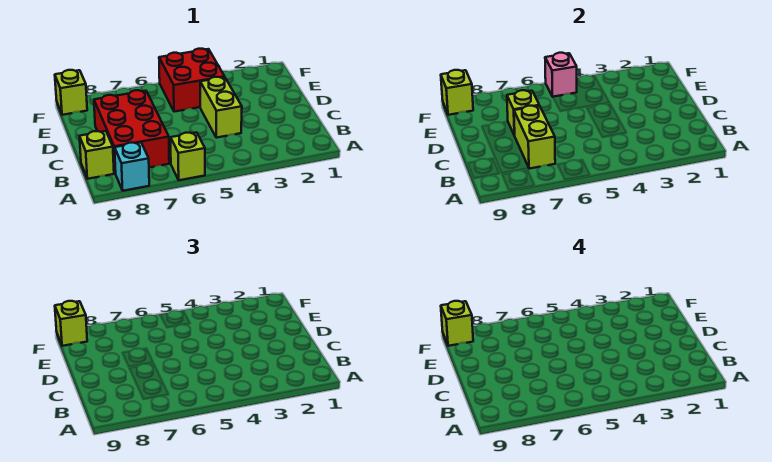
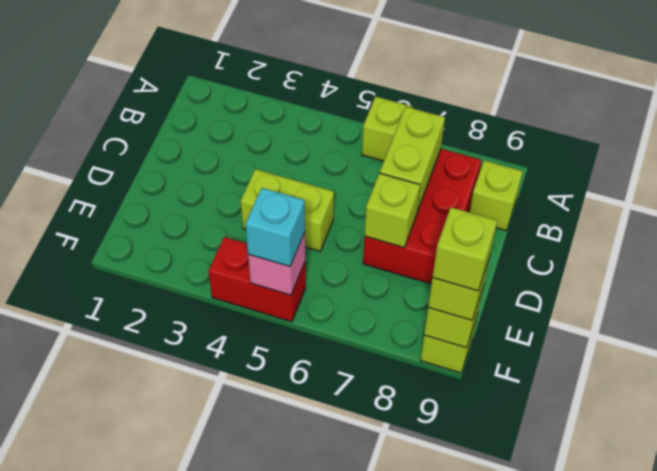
cyan brick A8 level 1 -> cyan brick F5 level 3
lime brick C4:D4 level 1 -> lime brick D4:D5 level 1
red brick E4:F5 level 1 -> red brick F4:F5 level 1

